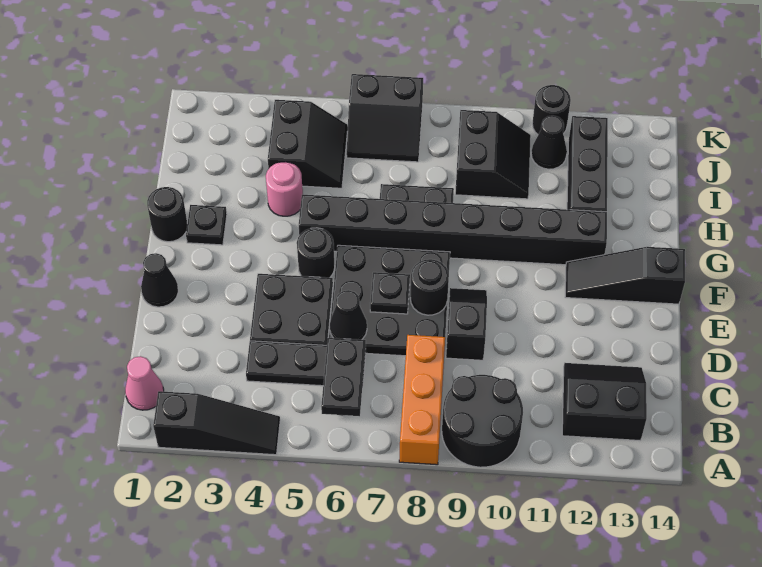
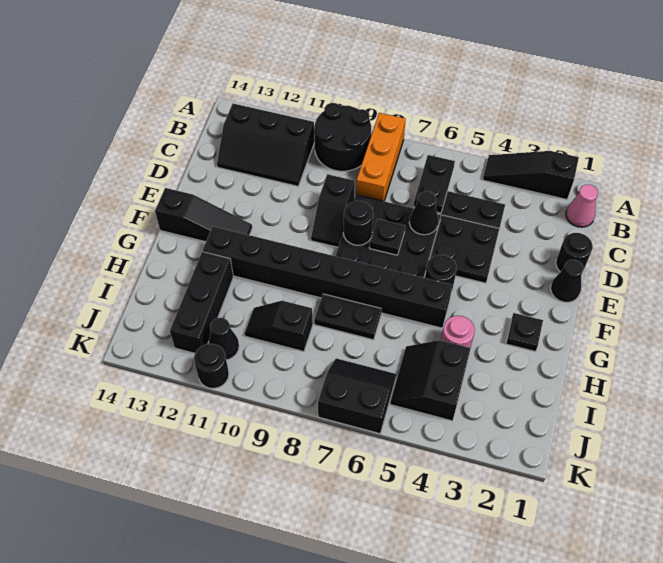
black slope B12:C13 level 1 top B -> black slope B11:C13 level 1 top B
black round brick G1 level 1 -> black round brick D1 level 1
black slope I9:J10 level 1 top 9 -> black slope I9:I10 level 1 top 9

